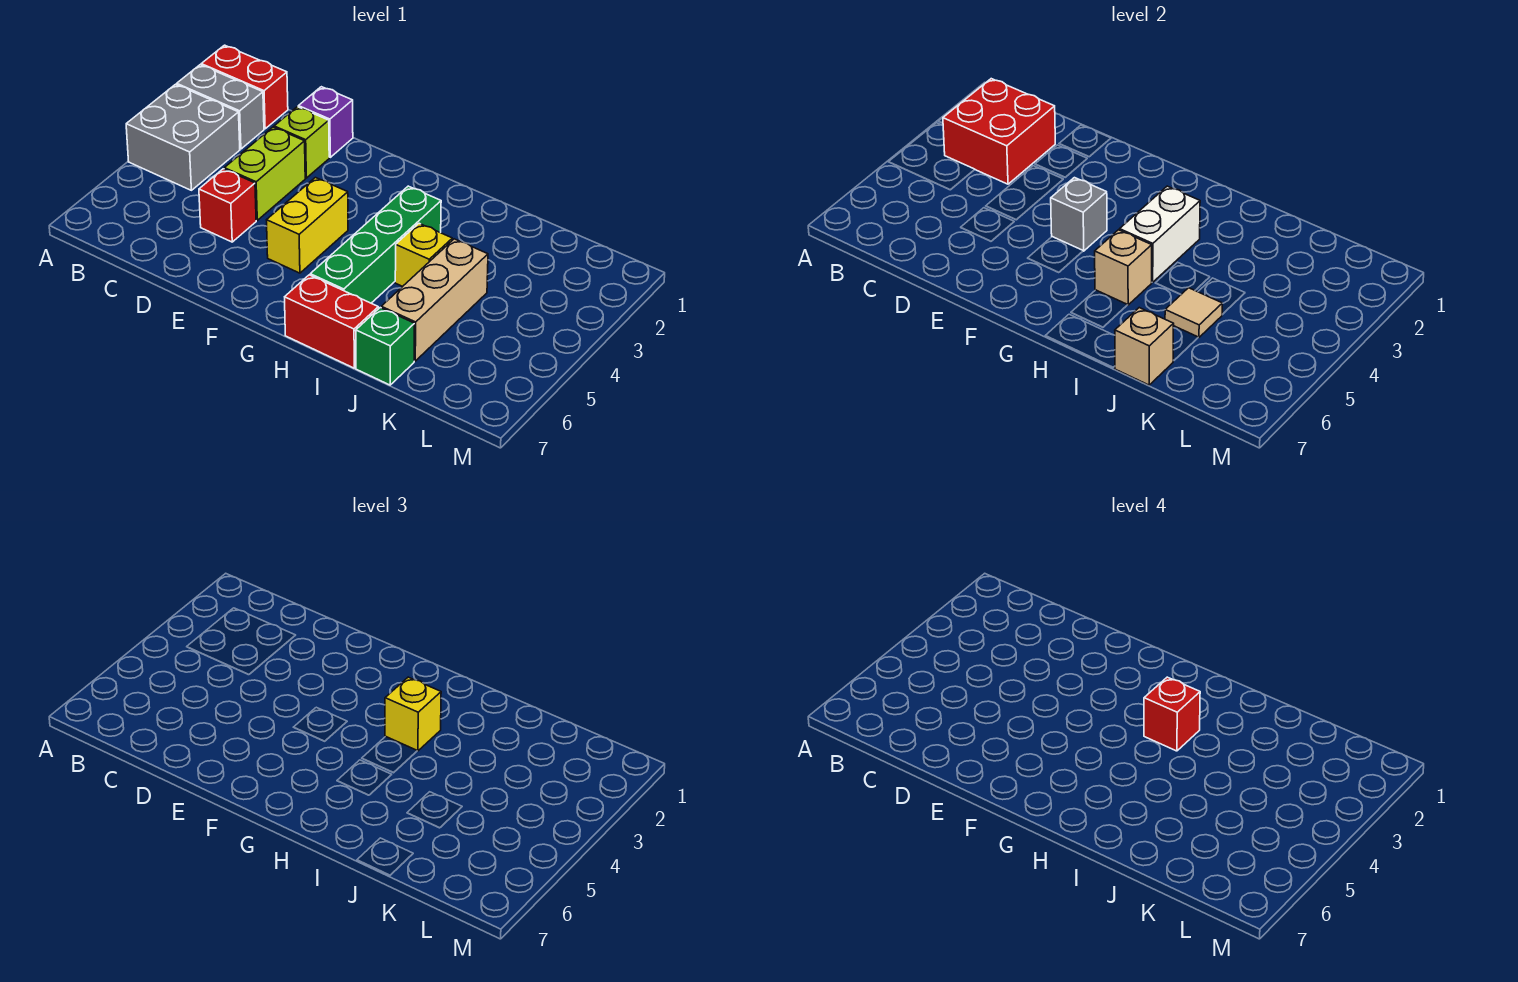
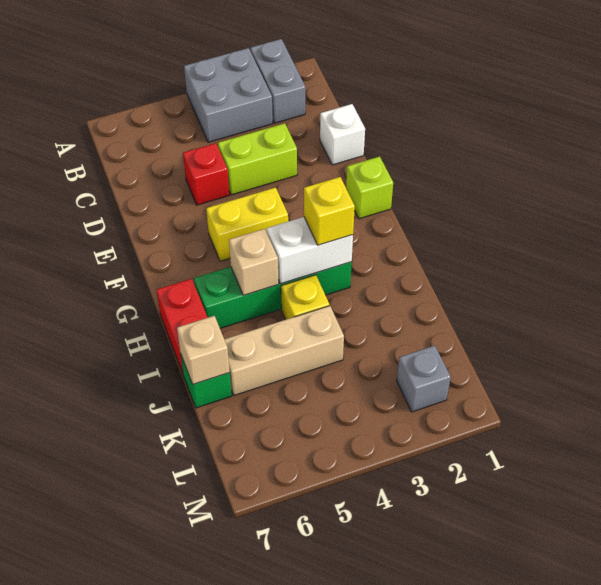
red brick A1:B1 level 1 -> none
red brick B2:C3 level 2 -> none
purple brick D1 level 1 -> white brick D1 level 1
lime brick D2 level 1 -> lime brick F1 level 1
grey brick F4 level 2 -> grey brick L2 level 1
red brick H3 level 4 -> none
tan tile J5 level 2 -> none

